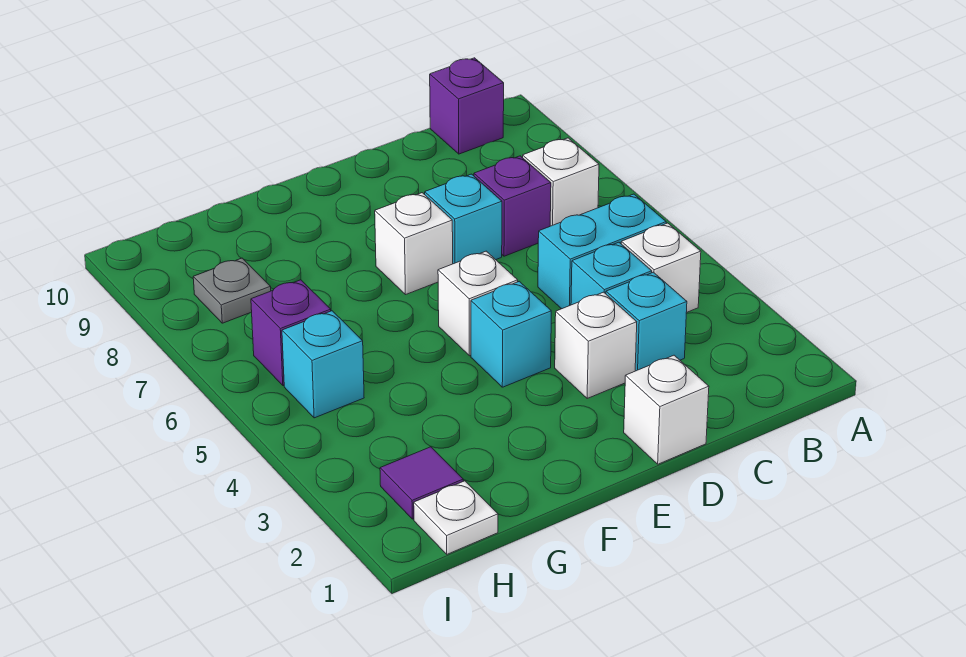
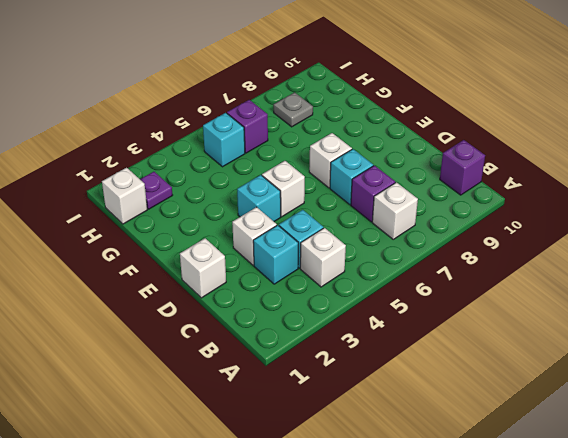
cyan brick B5:C5 level 1 -> none
white plate H1 level 1 -> white brick H1 level 1
purple tile H2 level 1 -> purple plate H2 level 1

